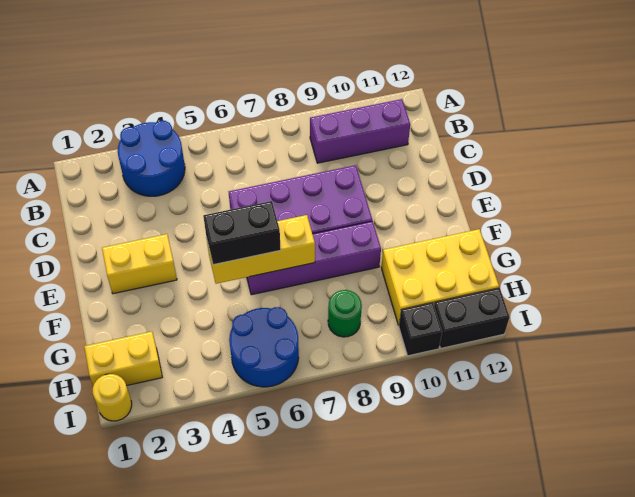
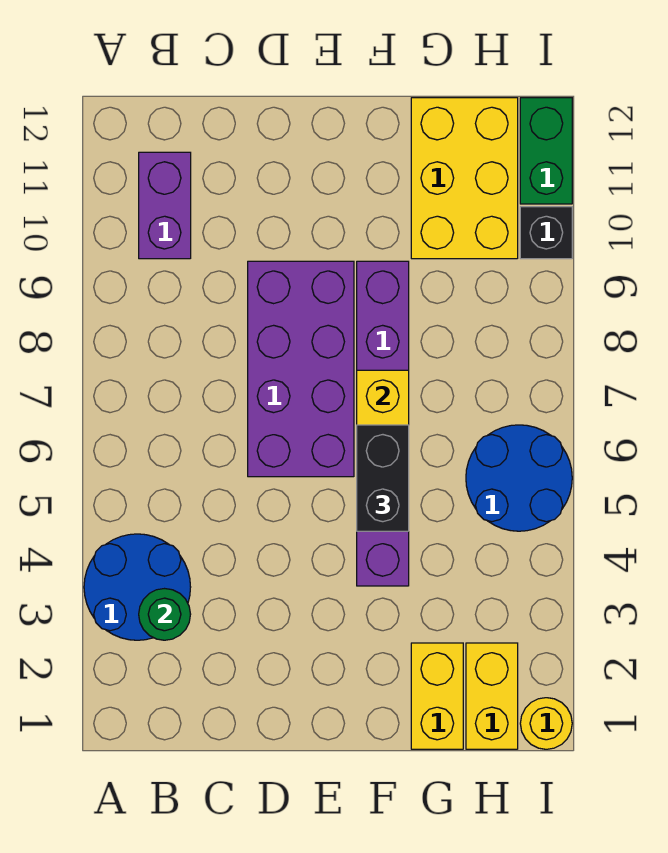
purple brick B9:B11 level 1 -> purple brick B10:B11 level 1
yellow brick E2:E3 level 1 -> yellow brick G1:G2 level 1
purple brick F6:F9 level 1 -> purple brick F4:F9 level 1
green round brick H8 level 1 -> green round brick B3 level 2
black brick I11:I12 level 1 -> green brick I11:I12 level 1

